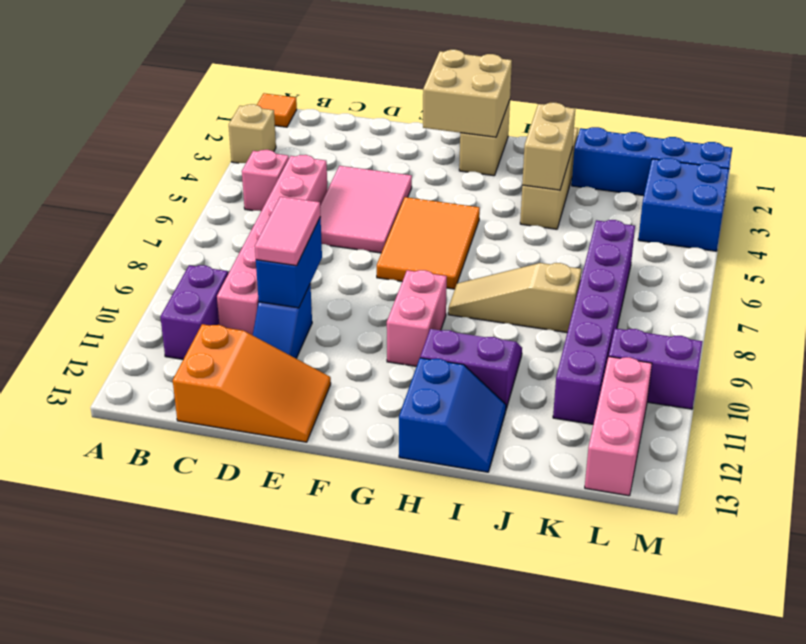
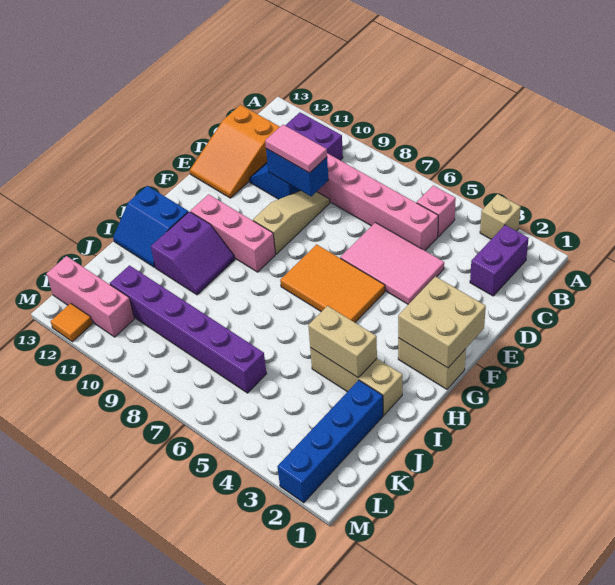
orange tile A1 level 1 -> orange tile M12 level 1
pink brick G9:G10 level 1 -> pink brick G9:G11 level 1
tan slope H8:J8 level 1 top J -> tan slope D9:F9 level 1 top F
blue brick L3:M4 level 1 -> none
purple brick L10:M10 level 1 -> purple brick B2:C2 level 1

